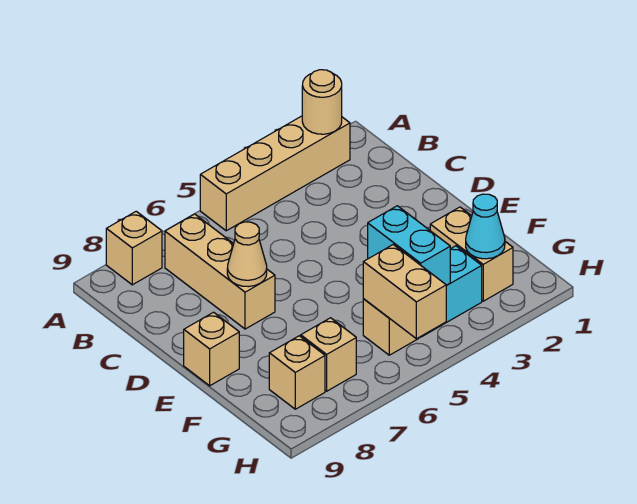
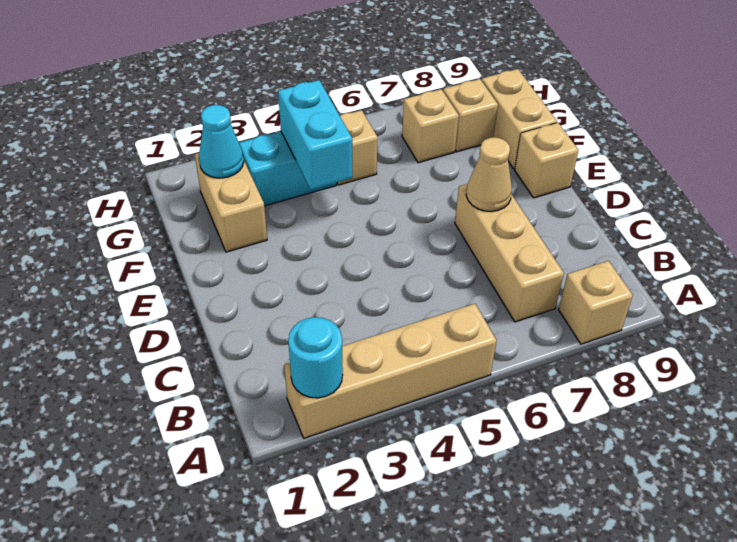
tan round brick A2 level 2 -> cyan round brick A2 level 2
tan brick G5:H5 level 2 -> tan brick F9:G9 level 1

